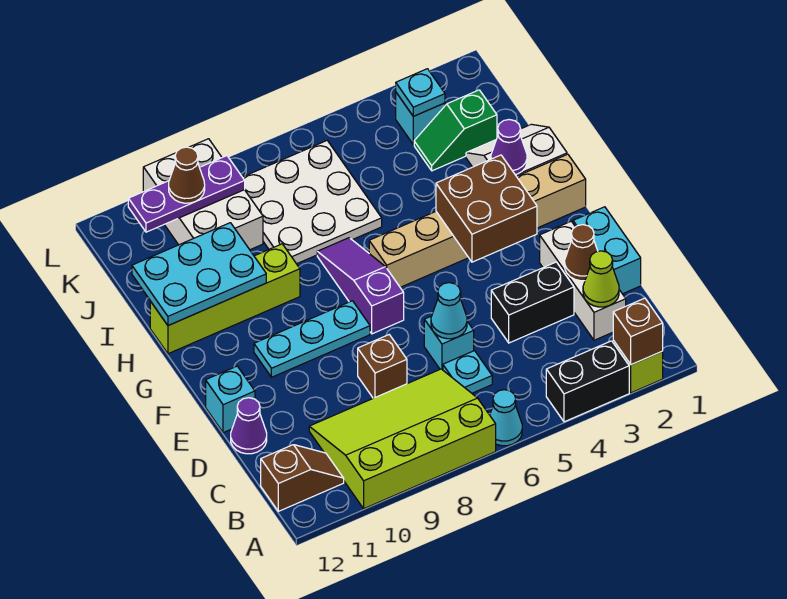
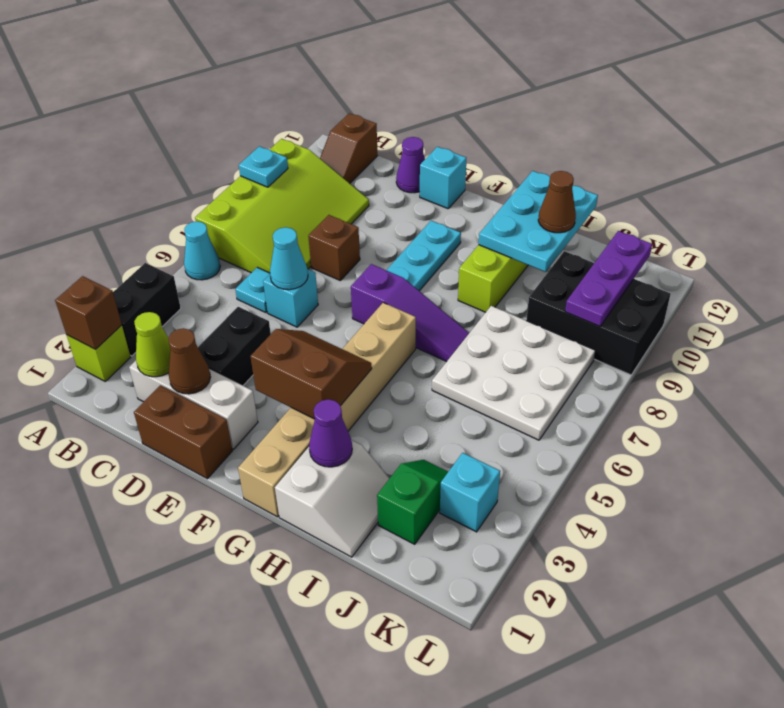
cyan brick D1:E1 level 1 -> brown brick D1:E1 level 1
brown brick F3:G4 level 2 -> brown slope F3:G4 level 2 top 3
white brick J9:L10 level 1 -> black brick J9:L10 level 1
cyan plate K3 level 2 -> cyan plate A9 level 2
brown cone K10 level 3 -> brown cone I11 level 3

